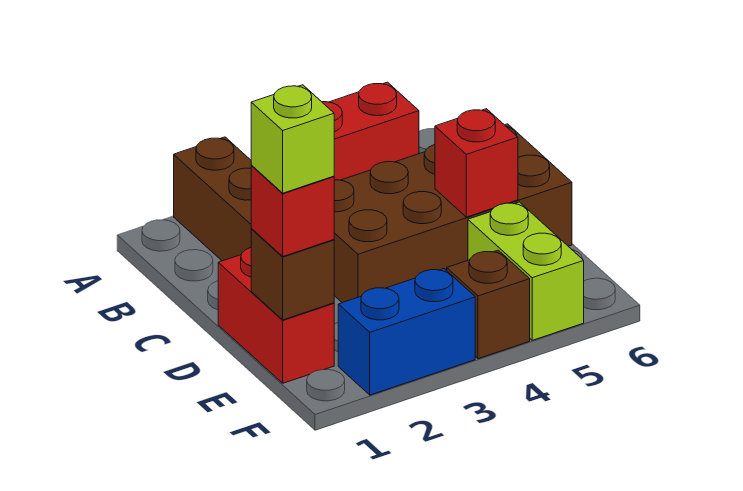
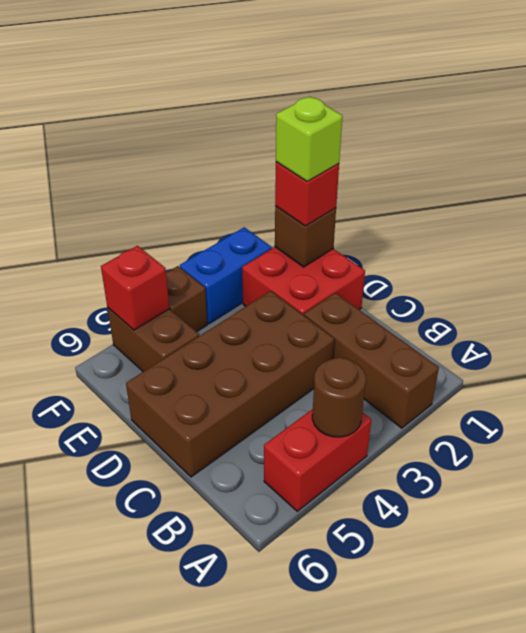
none -> brown round brick A4 level 2
red brick D1:E1 level 1 -> red brick D1:E2 level 1
red brick D5 level 2 -> red brick F5 level 2
lime brick E5:F5 level 1 -> brown brick E5:F5 level 1

